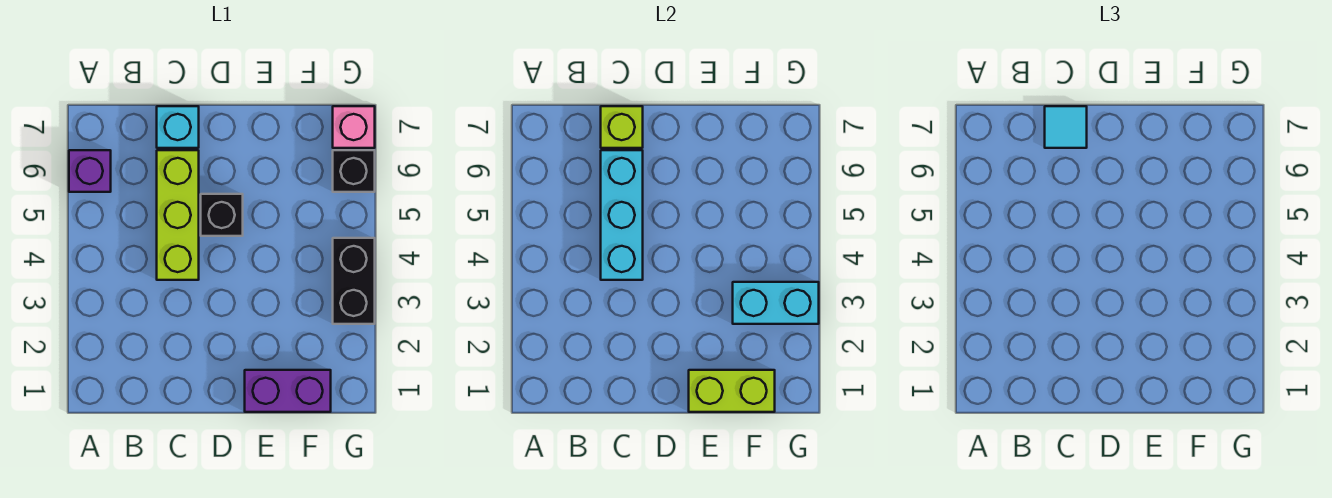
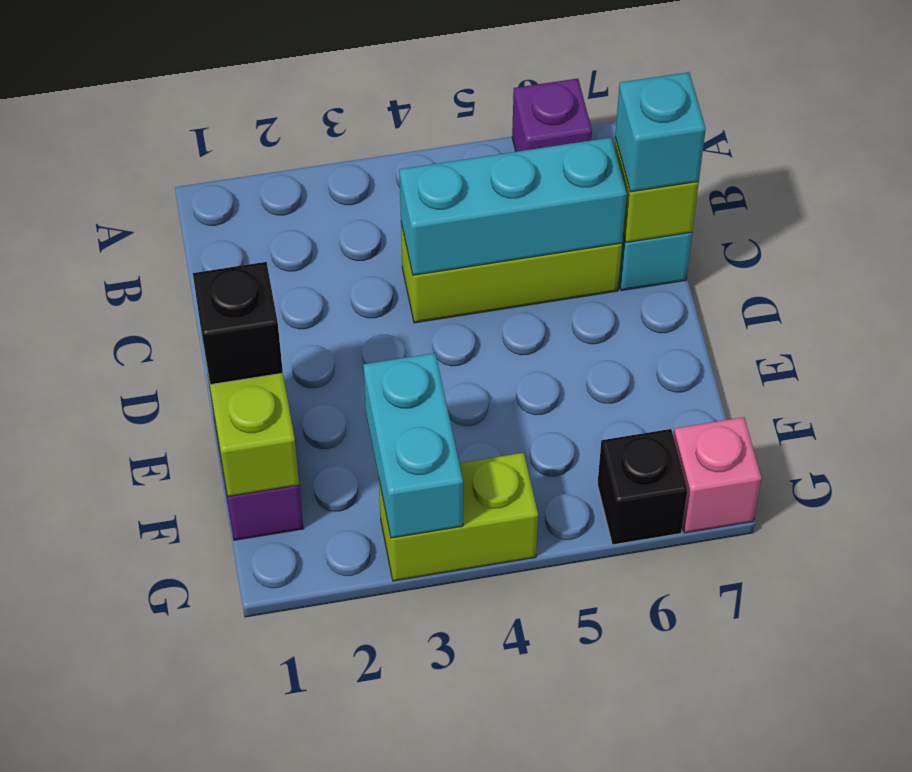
cyan tile C7 level 3 -> cyan brick C7 level 3
black brick D5 level 1 -> black brick E1 level 3
black brick G3:G4 level 1 -> lime brick G3:G4 level 1

